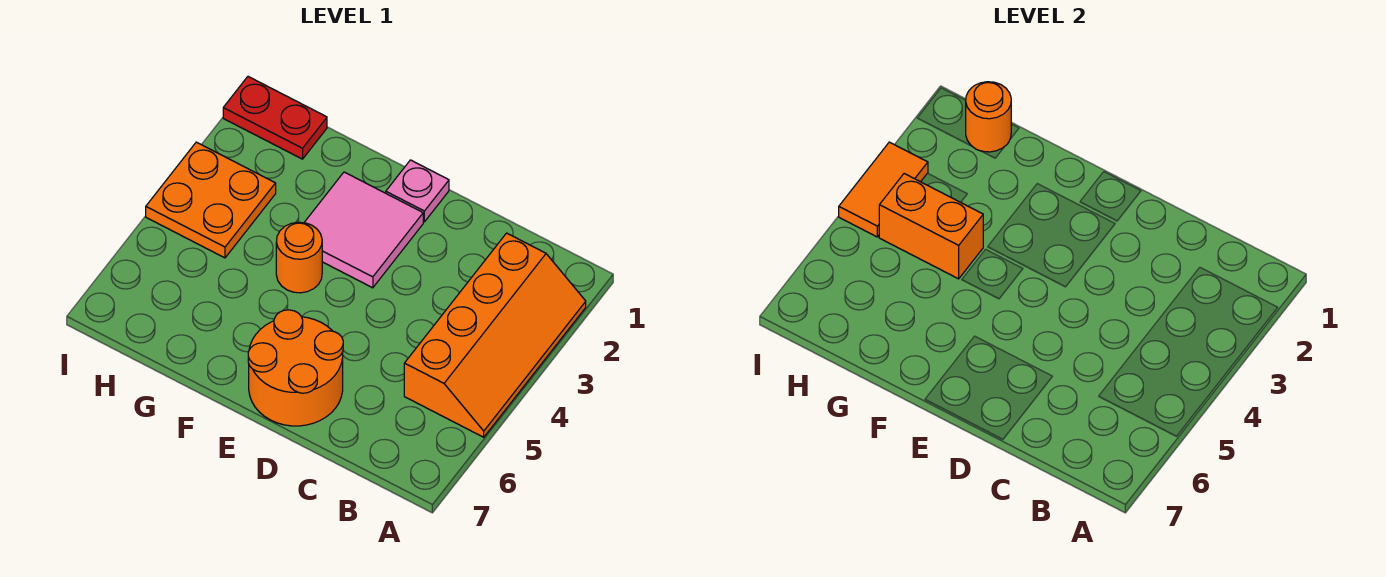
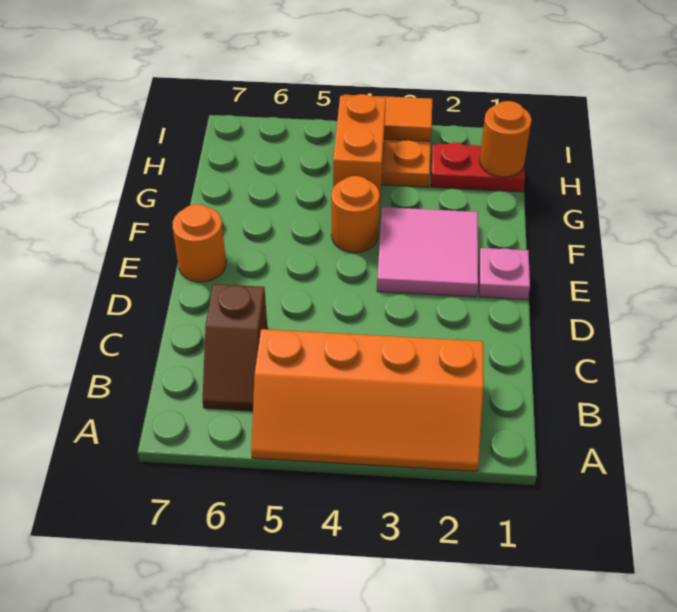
none -> brown slope B6:C6 level 1 top C
orange round brick D6:E7 level 1 -> orange round brick E7 level 1
red plate H1:I1 level 1 -> red plate H1:H2 level 1

